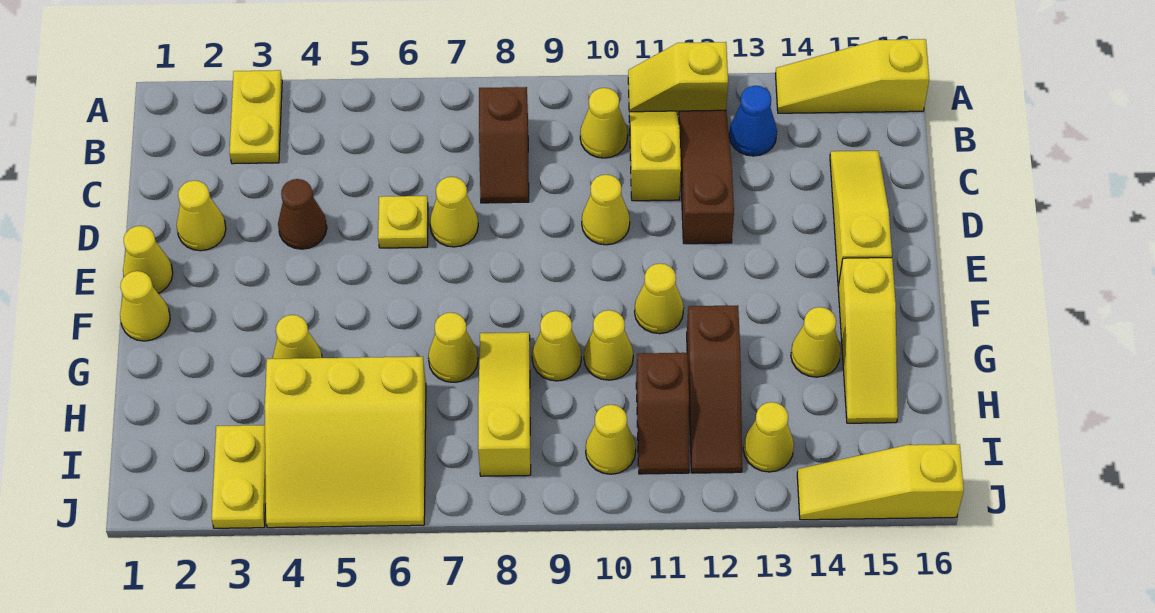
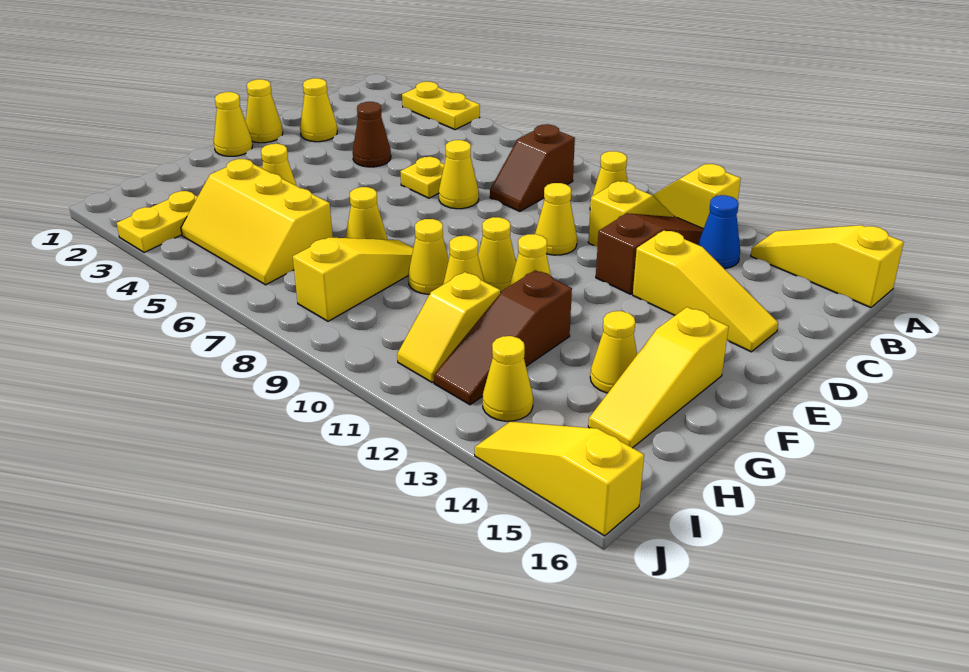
yellow plate A3:B3 level 1 -> yellow plate A3:A4 level 1
yellow slope C15:E15 level 1 top E -> yellow slope D13:D15 level 1 top 13
yellow slope H4:J6 level 1 top H -> yellow slope H4:I6 level 1 top H
brown slope H11:I11 level 1 top H -> yellow slope H11:I11 level 1 top H
yellow cone I10 level 1 -> yellow cone F10 level 1

